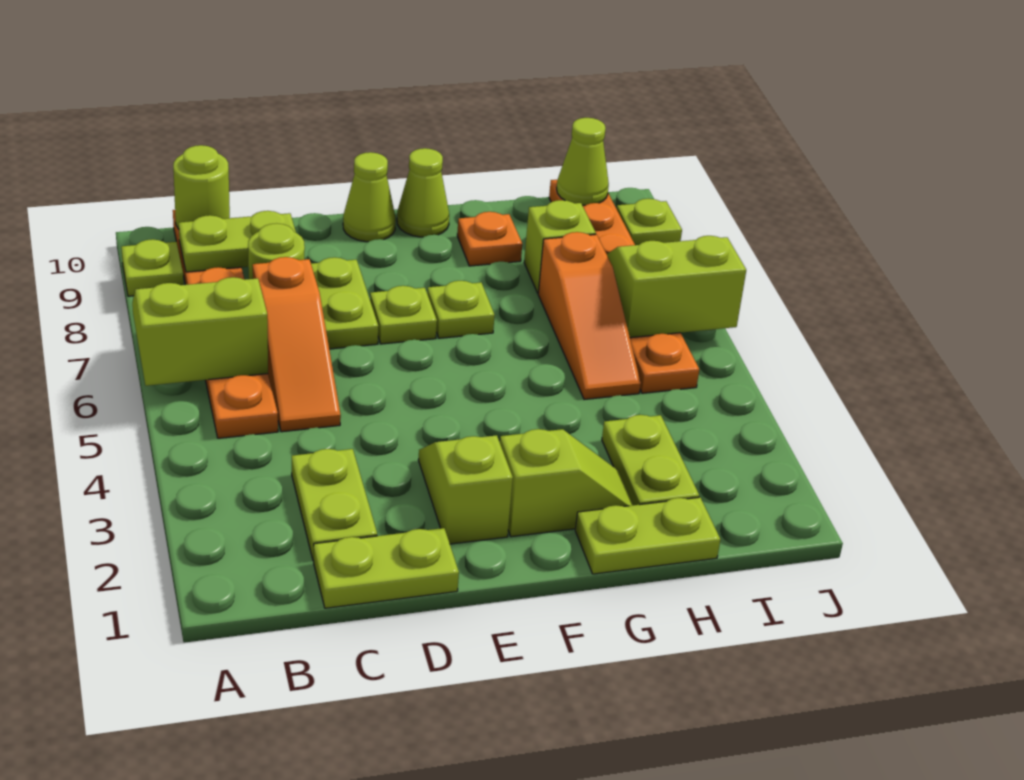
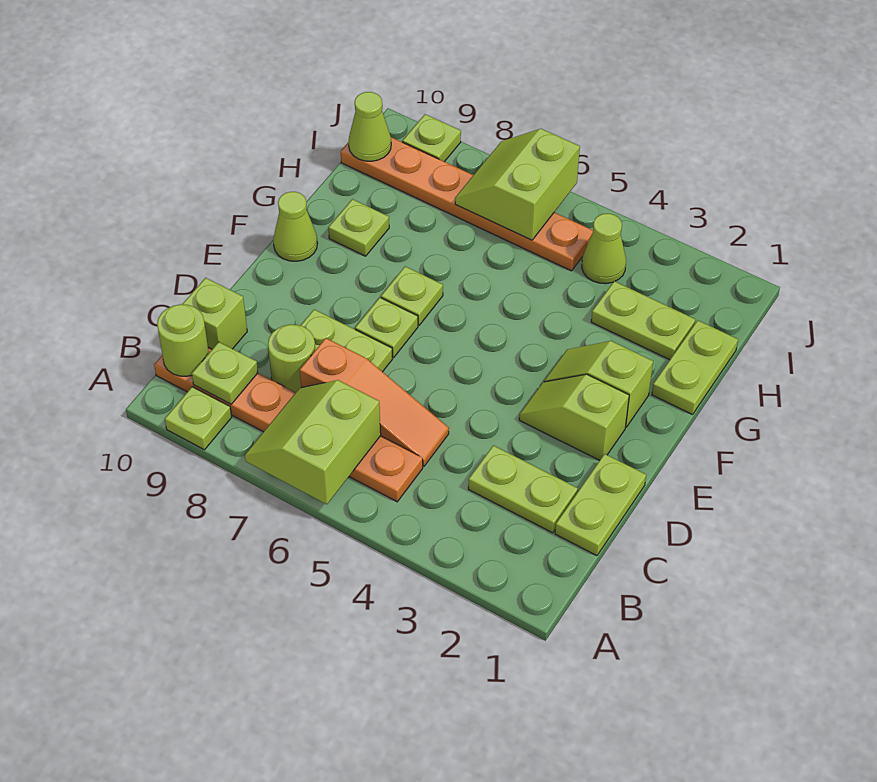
lime plate B9:C9 level 2 -> lime plate B9 level 2
lime cone E10 level 1 -> lime cone I4 level 1
lime slope F2:G2 level 1 top F -> lime slope F2:F3 level 1 top 2
orange plate G9 level 1 -> lime plate G9 level 1
orange slope H5:H7 level 1 top 7 -> none
lime brick H8 level 1 -> lime brick C10 level 1

